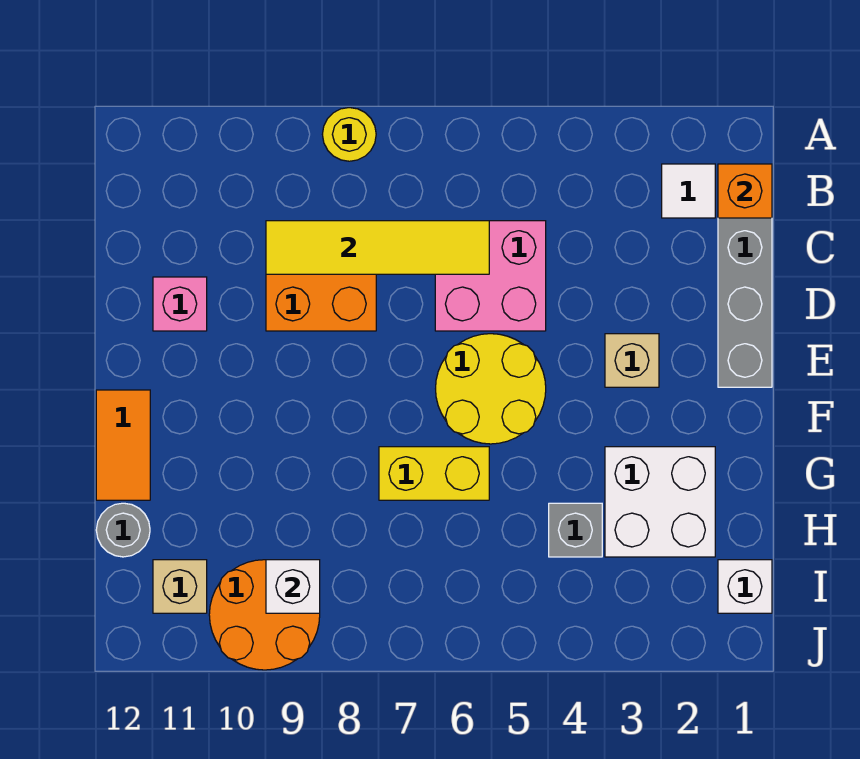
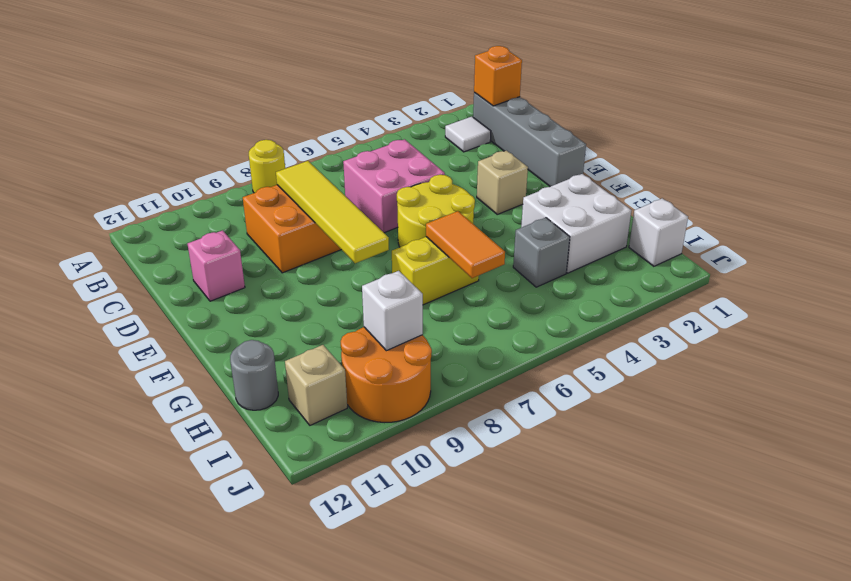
yellow tile C6:C9 level 2 -> yellow tile C8:F8 level 2
orange tile F12:G12 level 1 -> orange tile G6:H6 level 2

